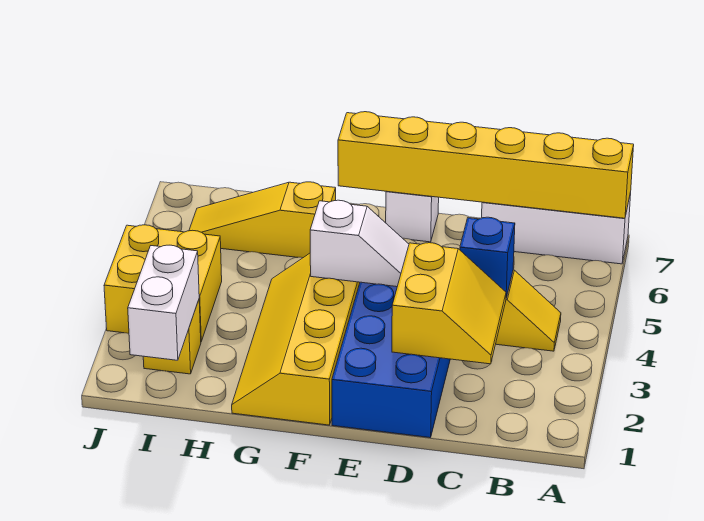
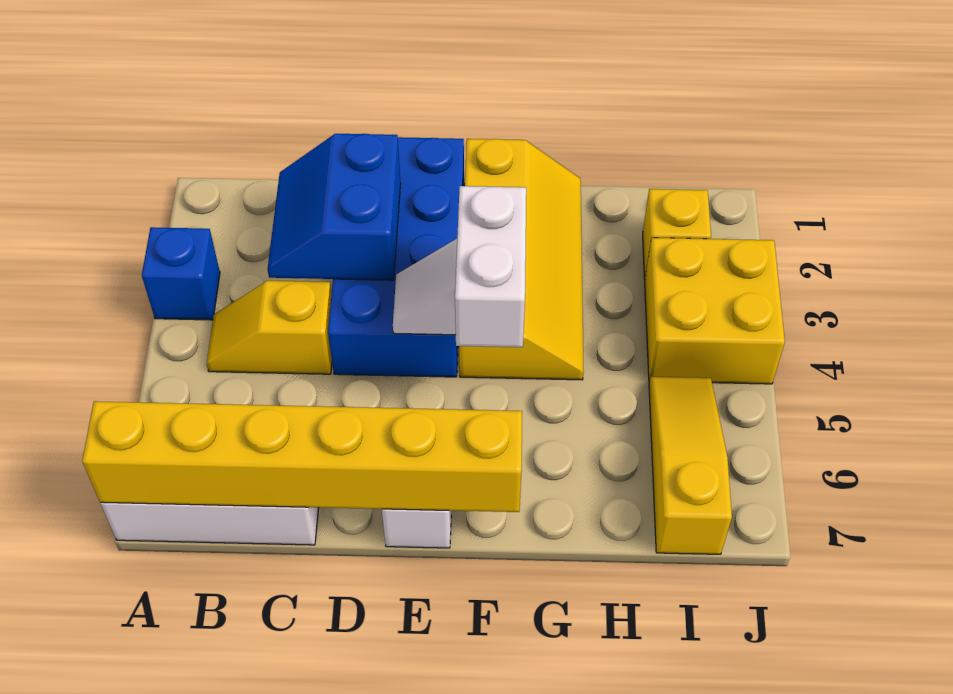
yellow slope C2:D3 level 2 top D -> blue slope C2:D3 level 2 top D
blue brick C4 level 2 -> blue brick A3 level 1
yellow slope G6:I6 level 1 top G -> yellow slope I5:I7 level 1 top 7
white brick I1:I2 level 2 -> white brick F4:F5 level 3

